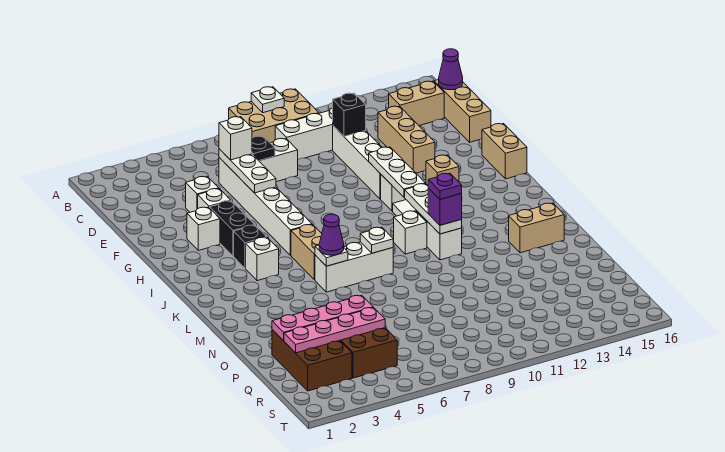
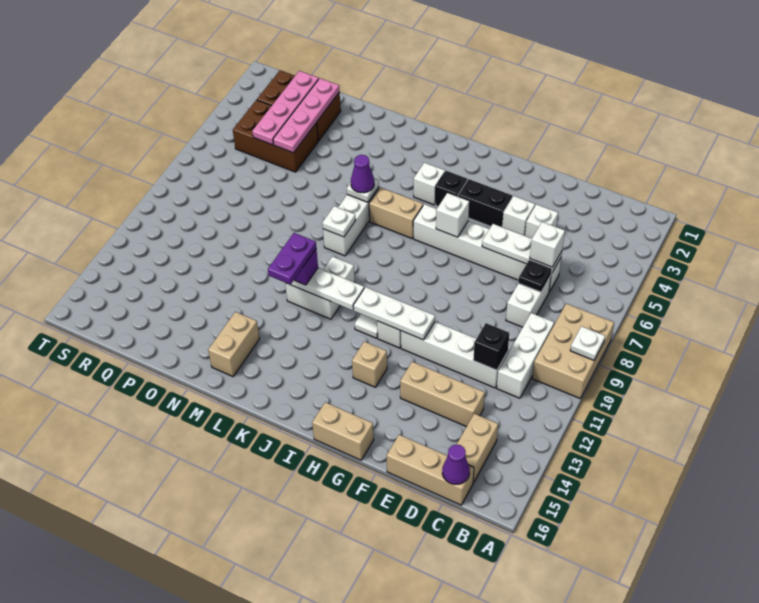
white brick G3 level 1 -> white brick H6 level 2
purple plate L11 level 4 -> purple plate L11:L12 level 4

